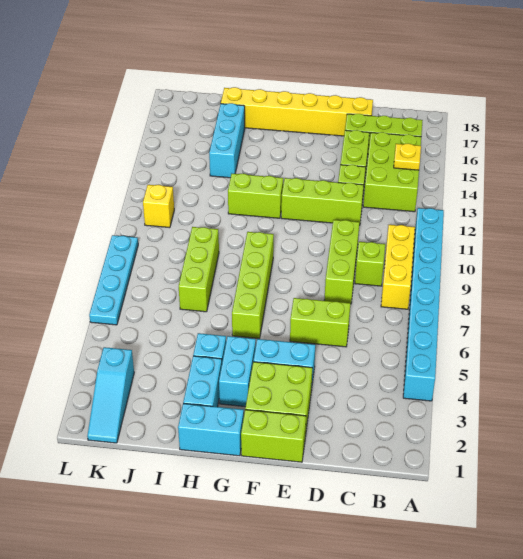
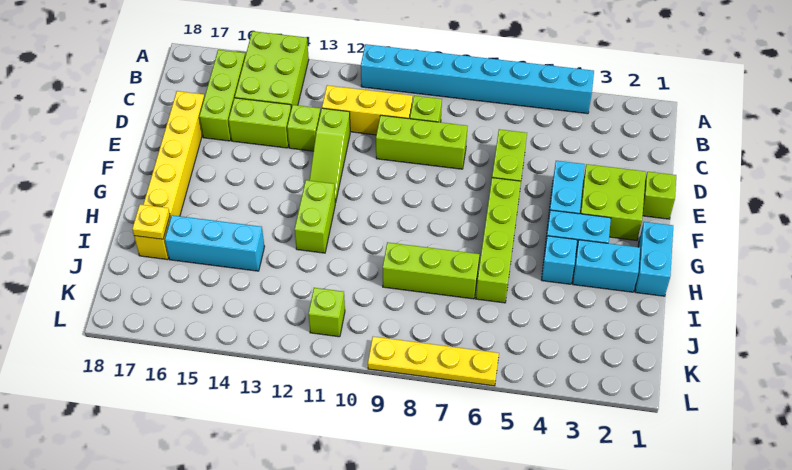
yellow brick B8:B10 level 1 -> yellow brick C10:C12 level 1
lime brick B13:C15 level 1 -> lime brick A14:C15 level 1
yellow plate B14 level 2 -> yellow plate I17 level 2
lime brick D12:F12 level 1 -> lime slope D12:F12 level 1 top D
lime brick E1:F1 level 1 -> lime brick E1 level 1
lime brick G6:G9 level 1 -> lime brick F6:I6 level 1
cyan slope K1:K3 level 1 top 3 -> none
yellow brick K11 level 1 -> lime brick K11 level 1
cyan plate L6:L9 level 1 -> yellow plate L6:L9 level 1

